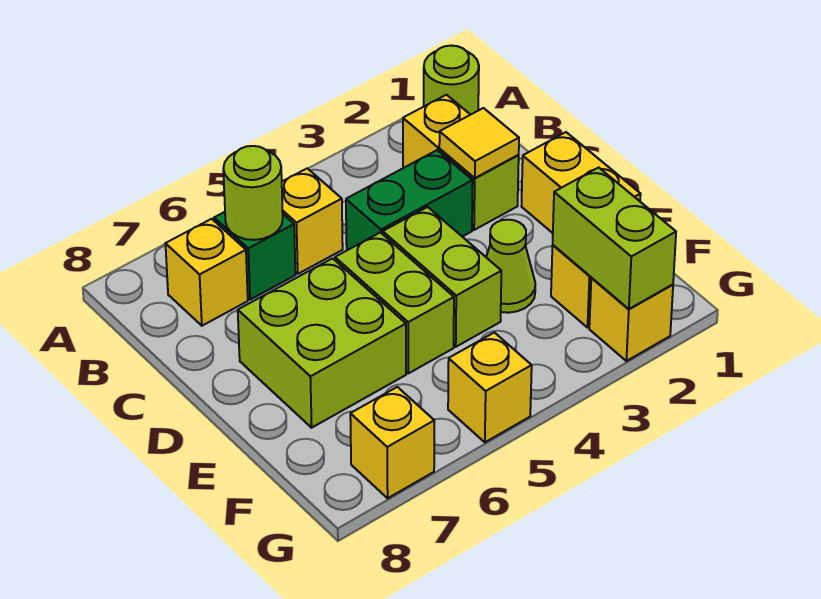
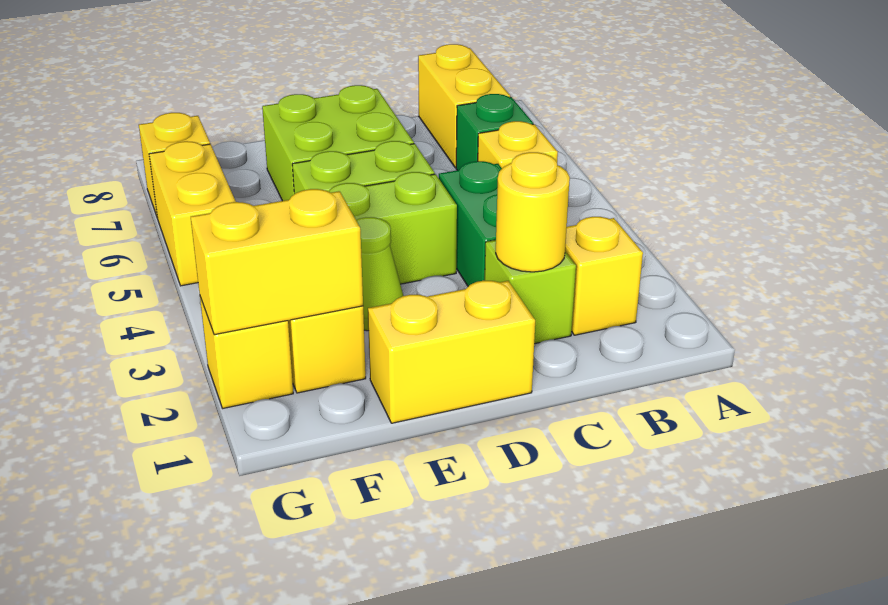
lime round brick A1 level 1 -> none
lime round brick B6 level 2 -> none
yellow brick B7 level 1 -> yellow brick B7:B8 level 1
yellow tile C2 level 2 -> yellow round brick C2 level 2
lime brick F2:G2 level 2 -> yellow brick F2:G2 level 2
yellow brick G5 level 1 -> yellow brick G5:G6 level 1

